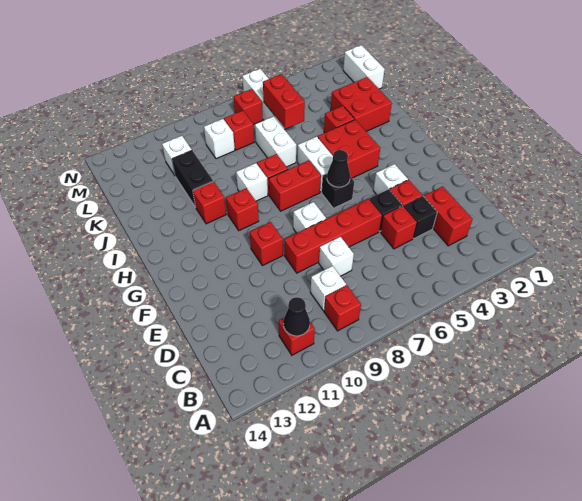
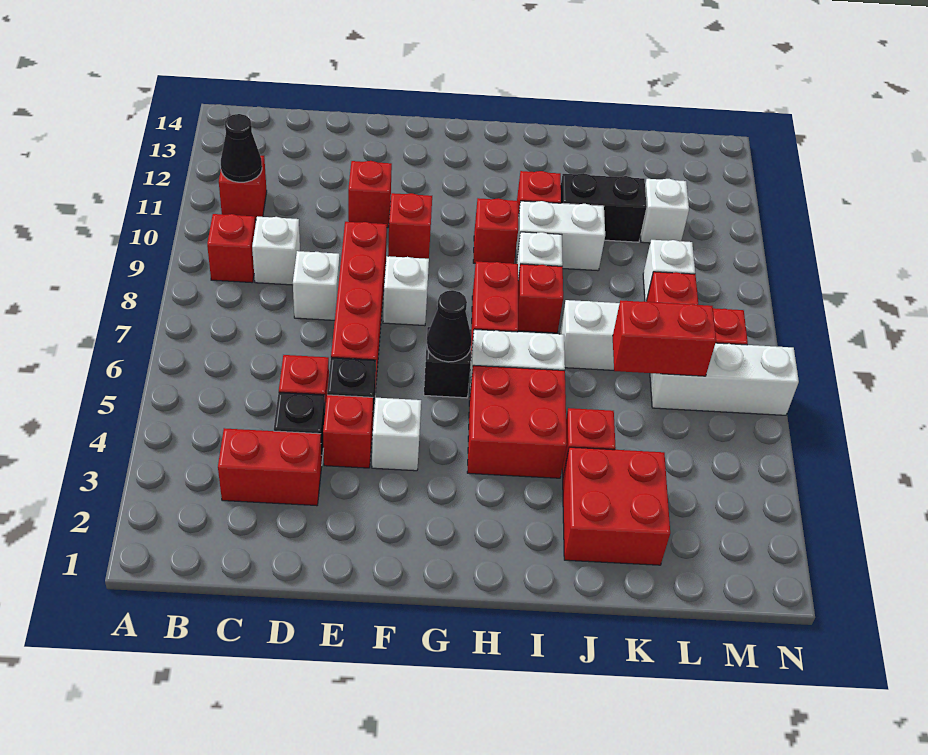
none -> red brick E11 level 1
white brick L1:M1 level 1 -> white brick I10:J10 level 1

